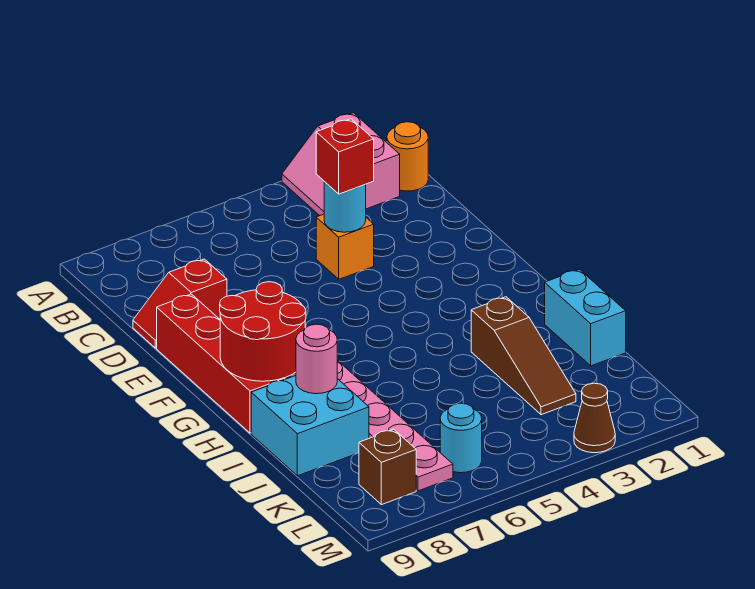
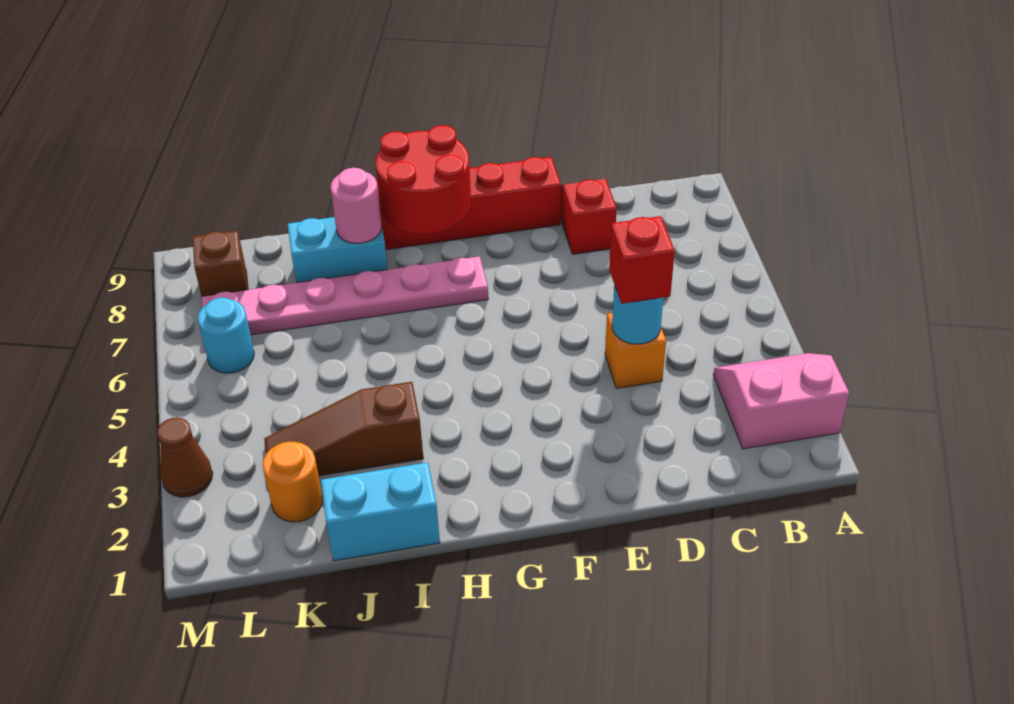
orange round brick B1 level 1 -> orange round brick K2 level 1
cyan brick I8:J9 level 1 -> cyan brick I8:J8 level 1

